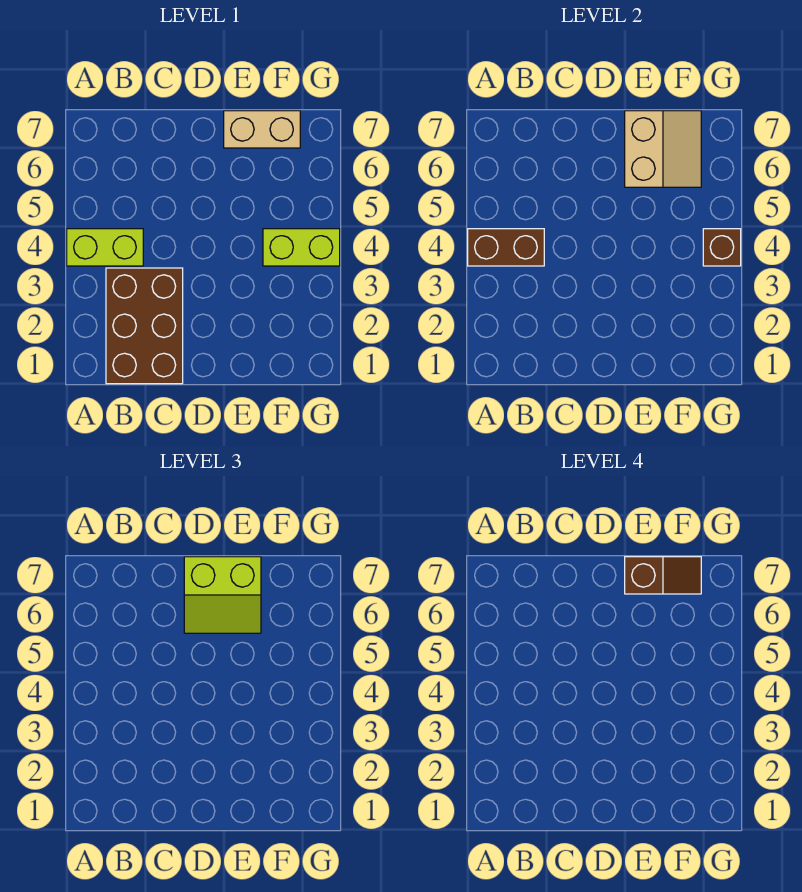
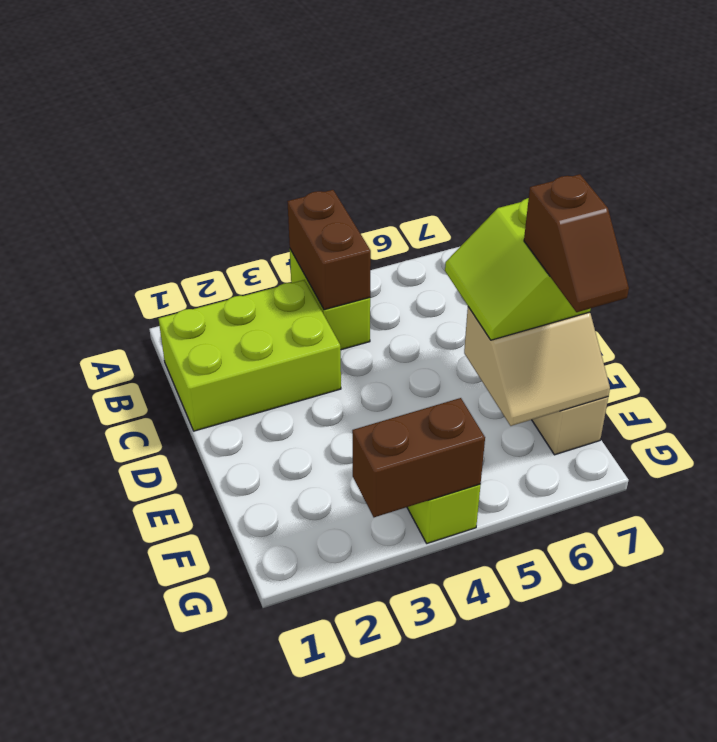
brown brick B1:C3 level 1 -> lime brick B1:C3 level 1
brown brick G4 level 2 -> brown brick G3:G4 level 2

